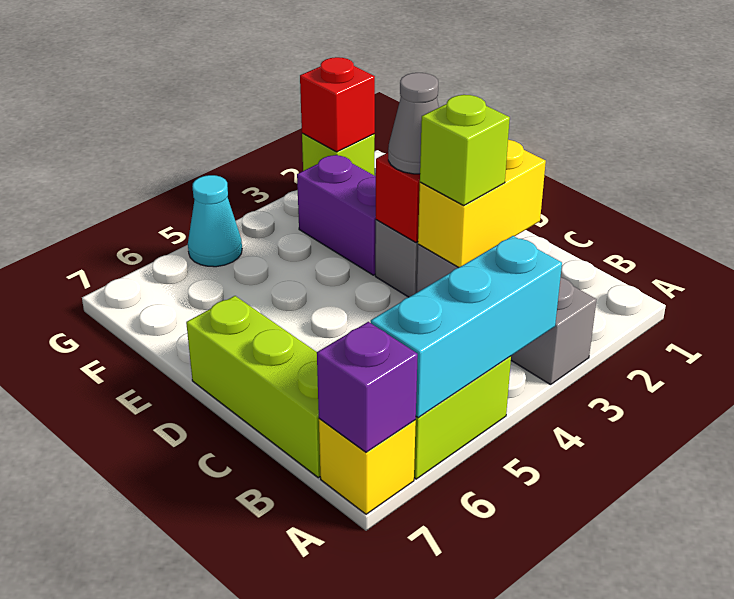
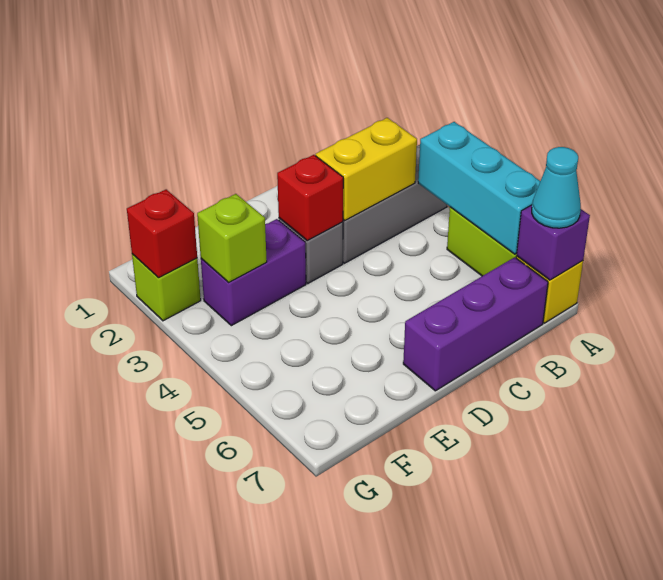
lime brick B7:D7 level 1 -> purple brick B7:D7 level 1
yellow brick C2:C3 level 2 -> yellow brick B3:C3 level 2
lime brick C3 level 3 -> lime brick F3 level 2
grey cone D3 level 3 -> none
cyan cone G5 level 1 -> cyan cone A7 level 3

